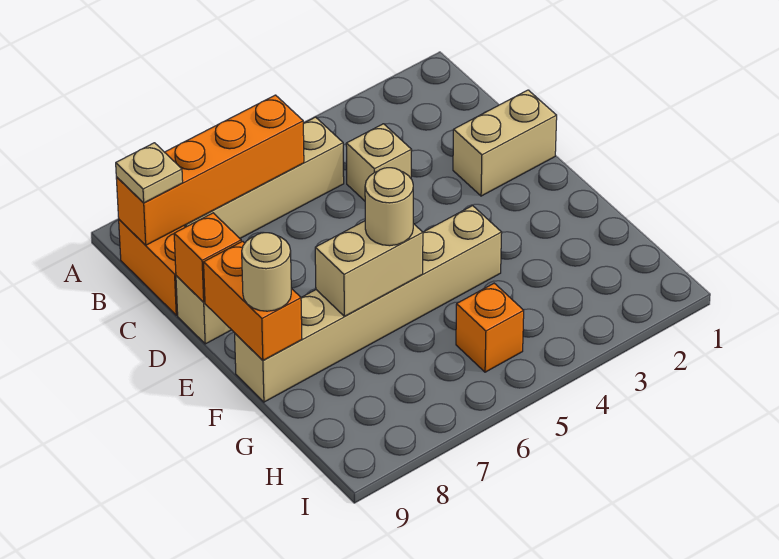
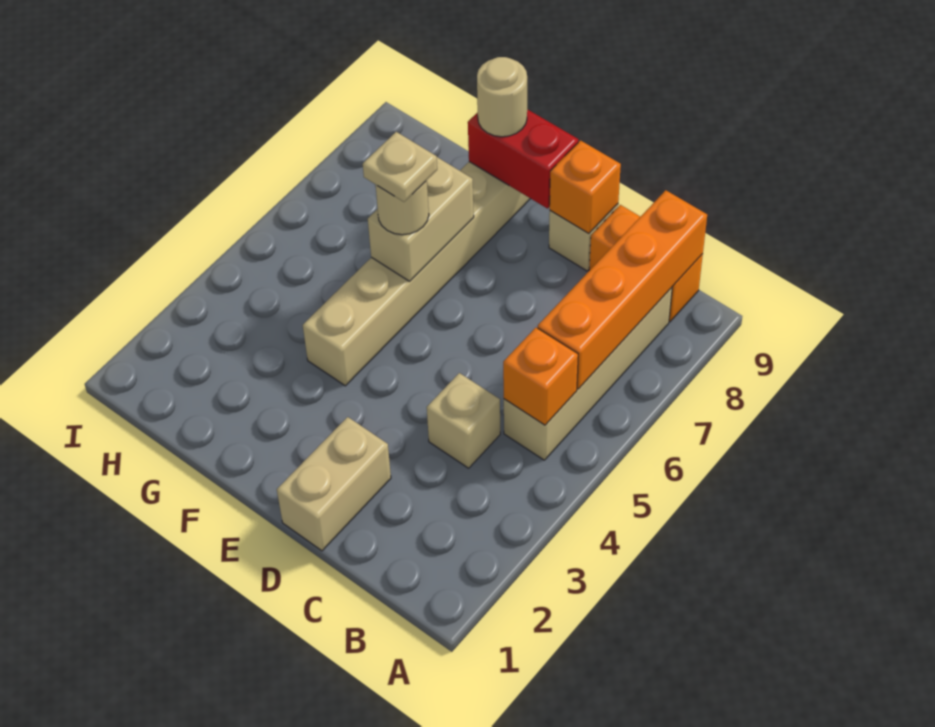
tan plate B9 level 3 -> tan plate F6 level 4
orange brick E9:F9 level 2 -> red brick E9:F9 level 2
orange brick H5 level 1 -> orange brick B5 level 2

